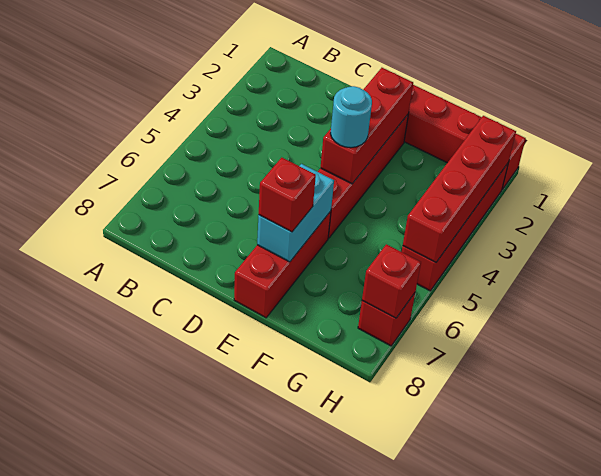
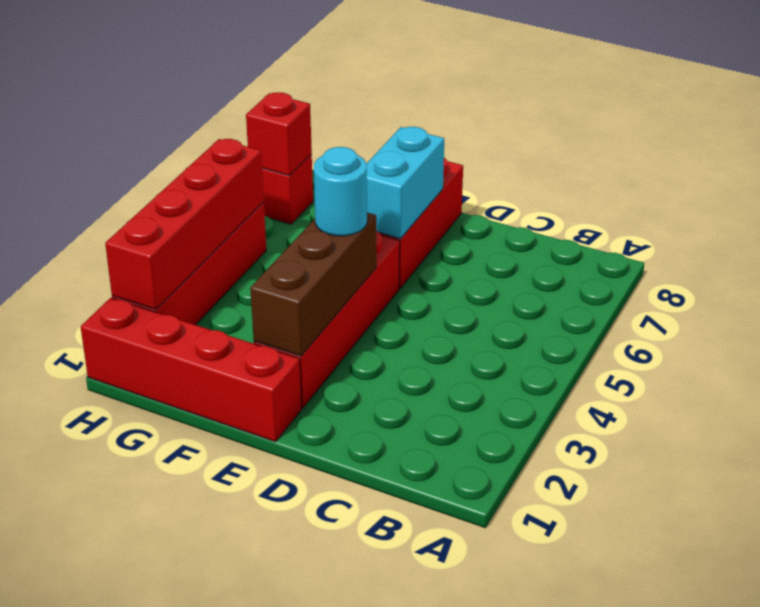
red brick E2:E4 level 2 -> brown brick E2:E4 level 2
red brick E7 level 3 -> none

